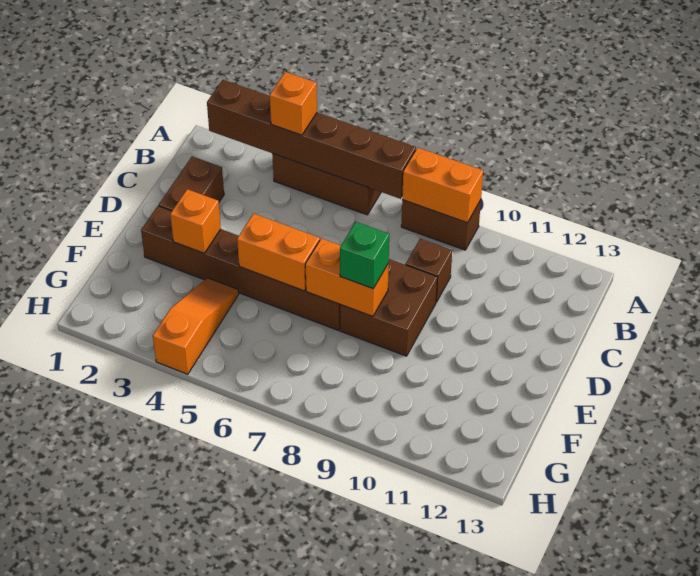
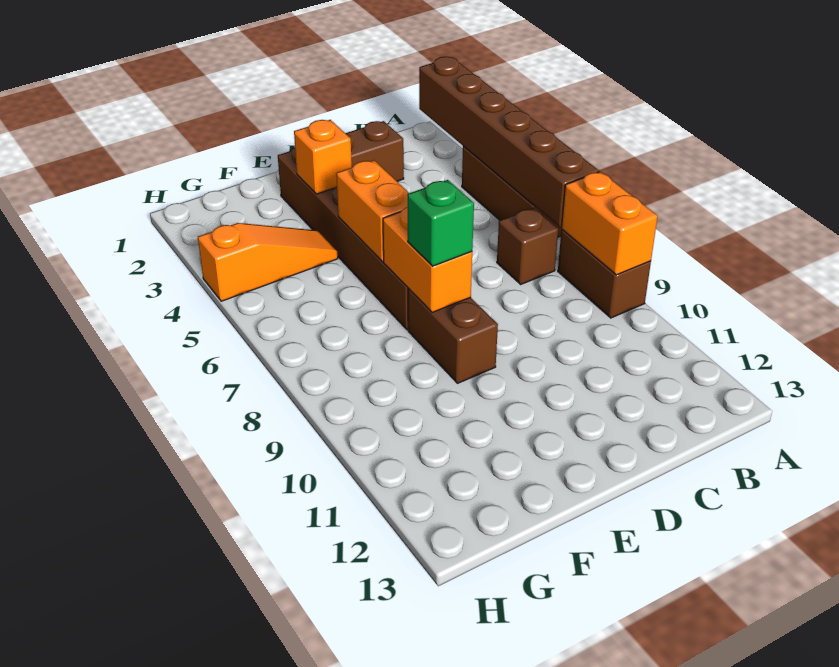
orange brick A4 level 3 -> none
brown brick C9 level 1 -> brown brick B7 level 1
brown brick D8:E9 level 1 -> brown brick E8:E9 level 1

